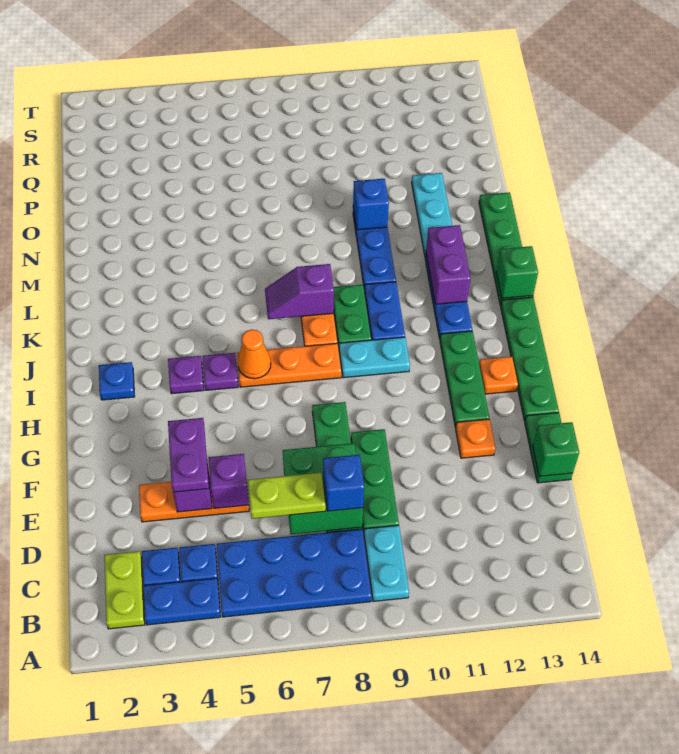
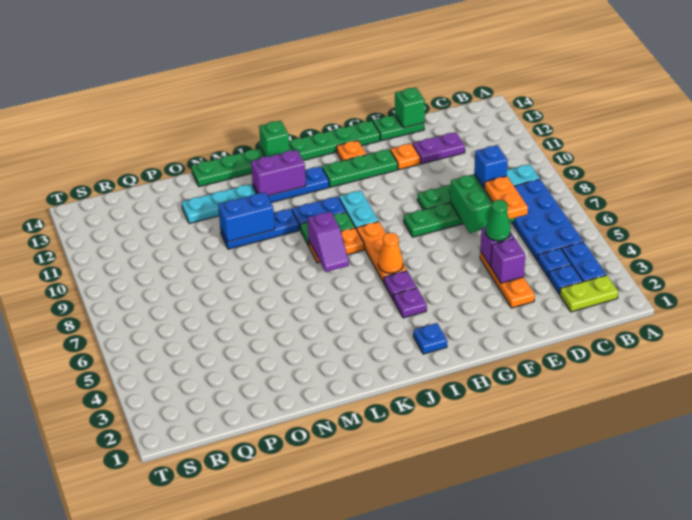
lime plate D6:D7 level 3 -> orange plate D6:D7 level 3
purple plate E4:F4 level 3 -> purple plate D12:E12 level 1
none -> green cone E5 level 3
blue brick N10 level 2 -> blue brick M10:N10 level 2

